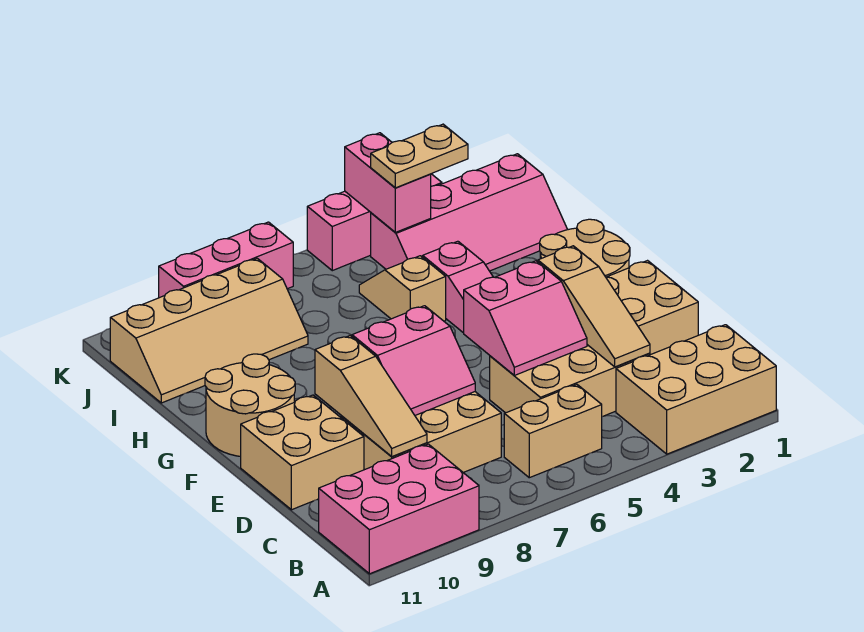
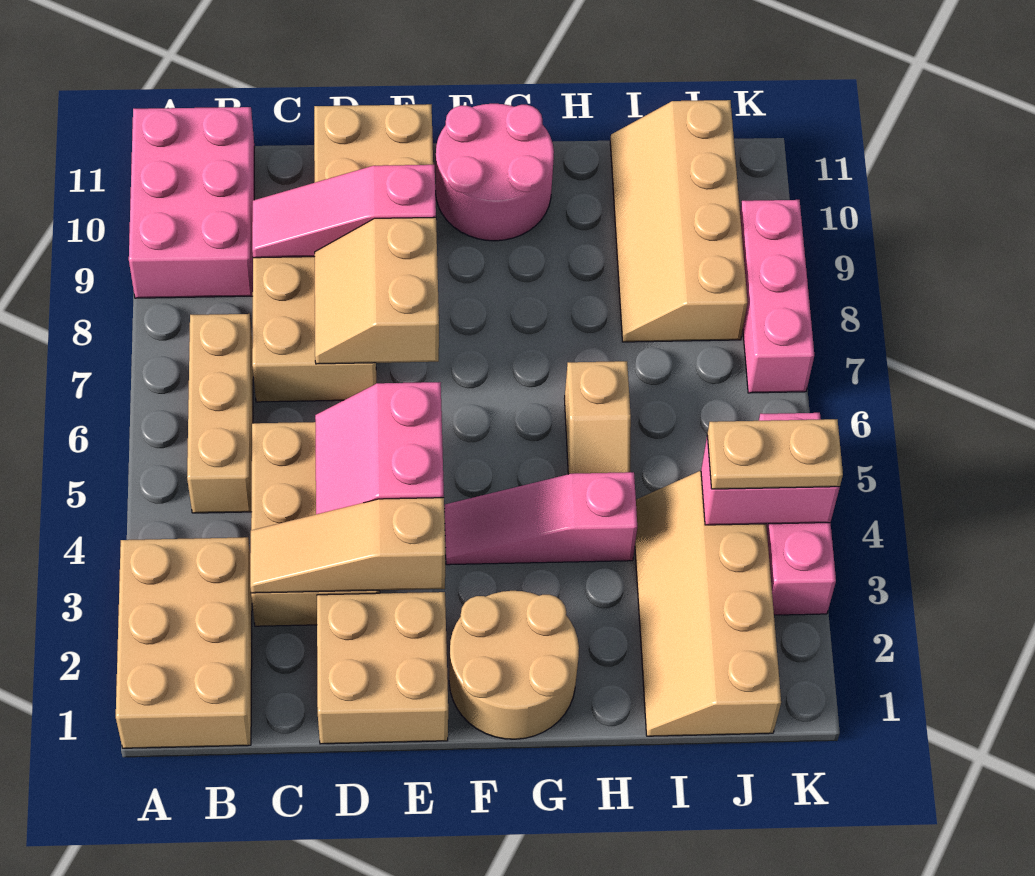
tan brick B5:B6 level 1 -> tan brick B5:B7 level 1
tan slope C9:E9 level 2 top E -> pink slope C9:E9 level 2 top E
pink slope D7:E8 level 2 top E -> tan slope D7:E8 level 2 top E
tan round brick F10:G11 level 1 -> pink round brick F10:G11 level 1
tan slope H5:I5 level 1 top H -> tan slope H5:H6 level 1 top 6
pink slope I1:J4 level 1 top J -> tan slope I1:J4 level 1 top J
tan plate J3:J4 level 3 -> tan plate J4:K4 level 3

